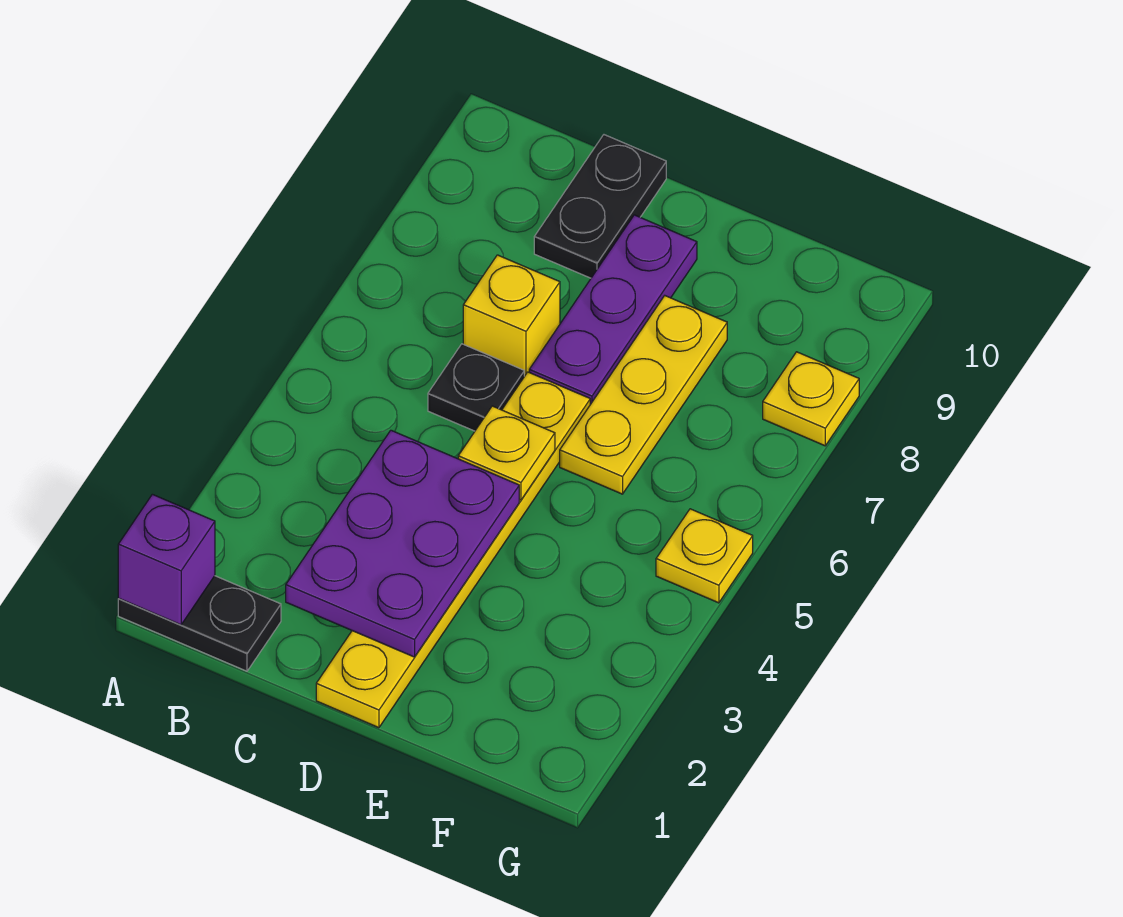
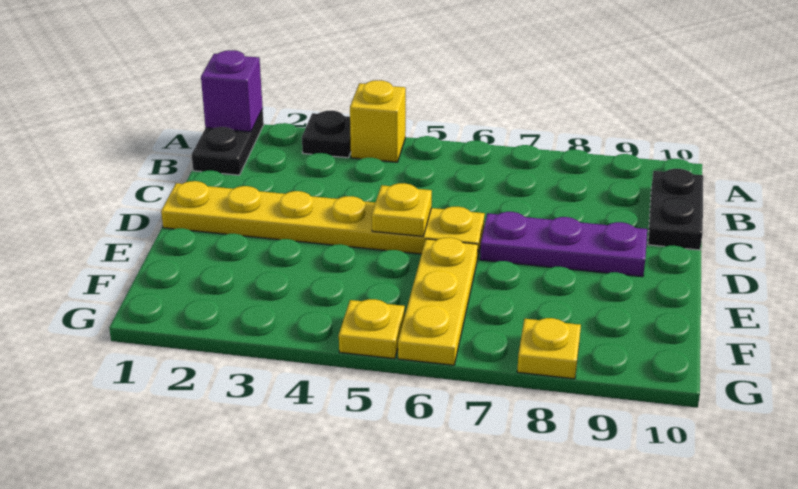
purple plate C2:D4 level 2 -> none
black plate C6 level 1 -> black plate A3 level 1
yellow brick C7 level 1 -> yellow brick A4 level 1
black plate C9:C10 level 1 -> black plate B10:C10 level 1
yellow plate E6:E8 level 1 -> yellow plate E6:G6 level 1

